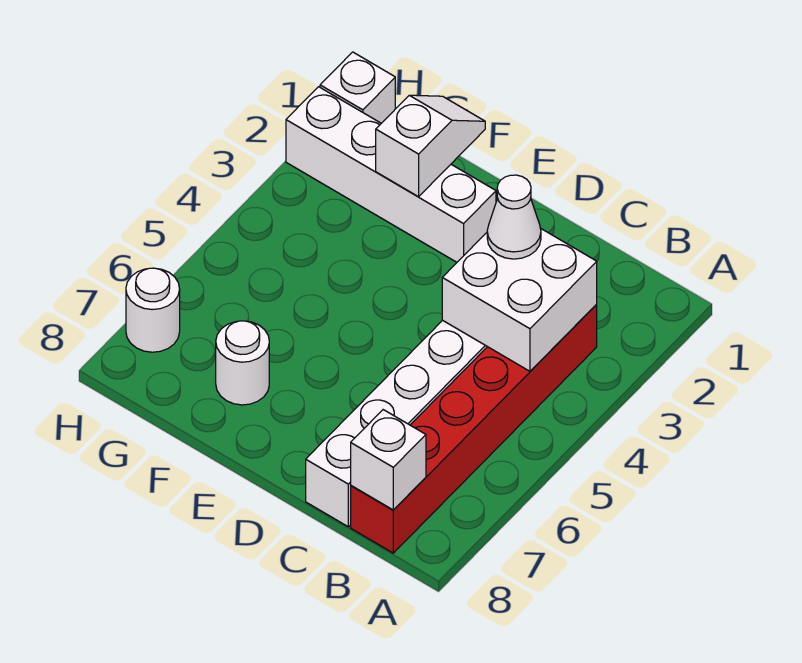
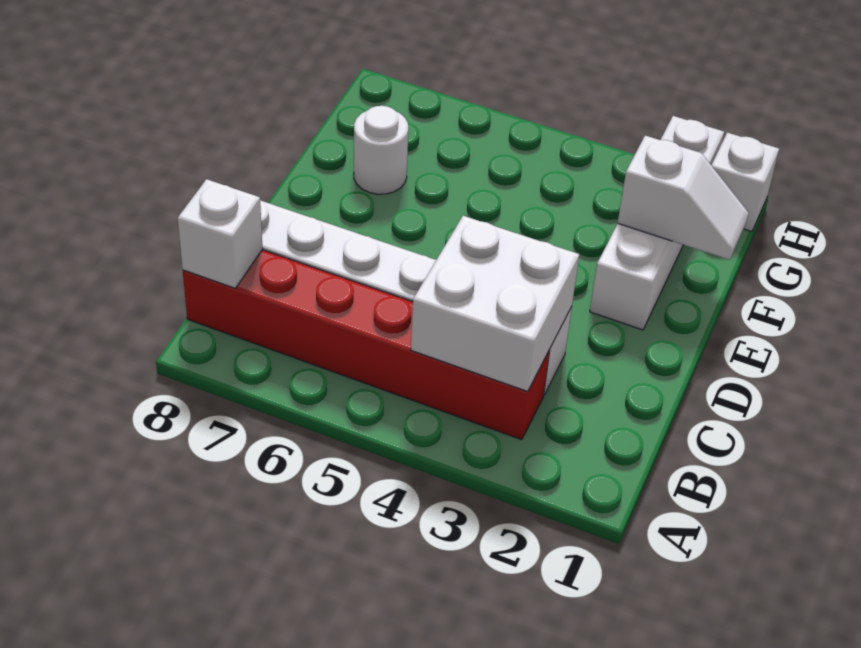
white cone C3 level 3 -> none
white round brick H7 level 1 -> none

